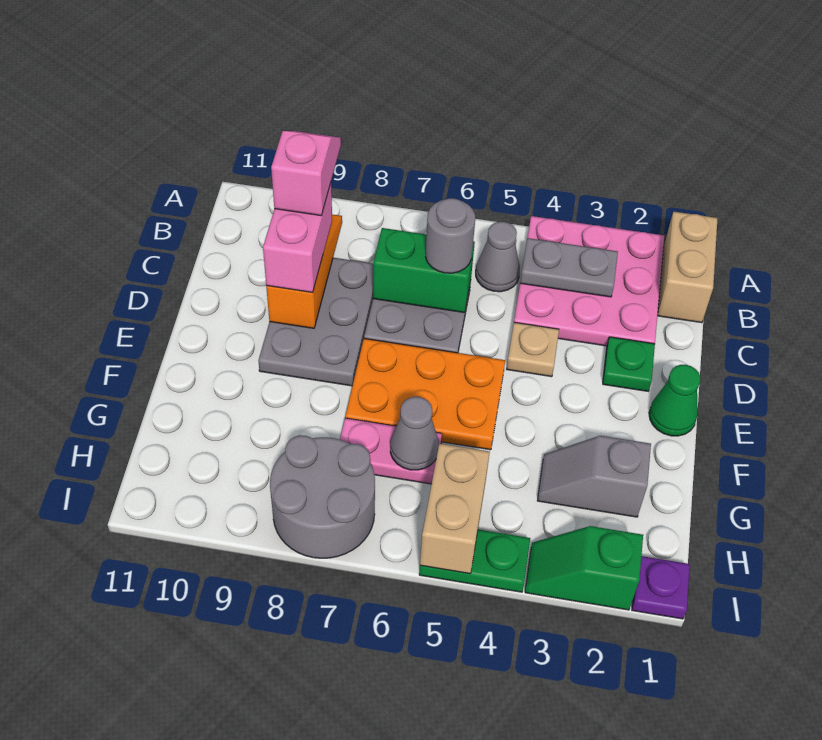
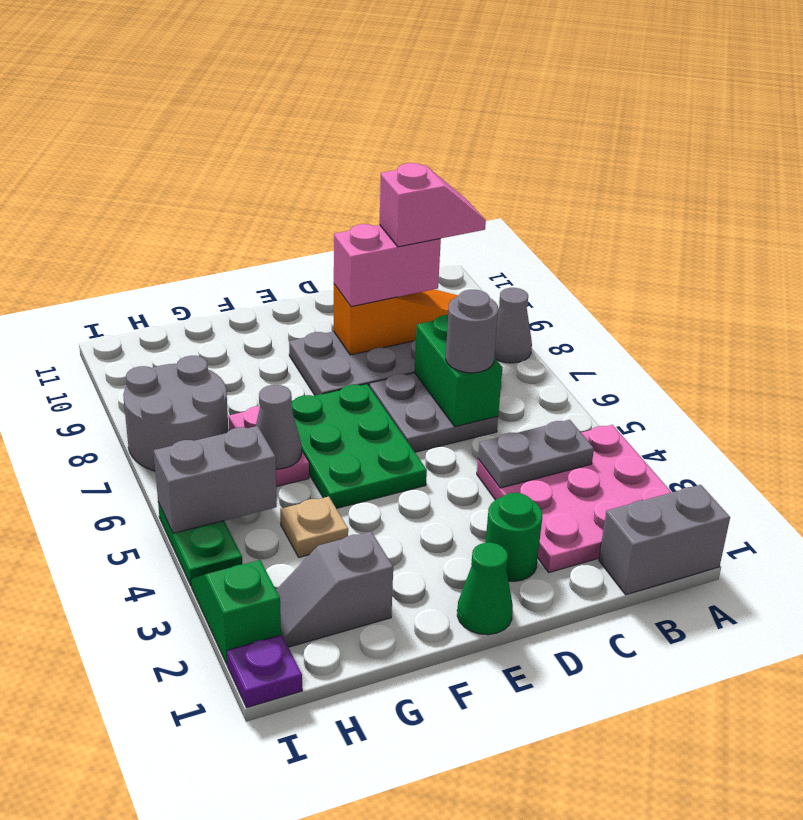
tan brick A1:B1 level 1 -> grey brick A1:B1 level 1
grey plate B3:B4 level 2 -> grey plate B4:C4 level 2
grey cone B5 level 1 -> grey cone A8 level 1
green plate D2 level 1 -> green round brick D2 level 1
tan plate D4 level 1 -> tan plate G4 level 1
orange plate E5:F7 level 1 -> green plate E5:F7 level 1
grey slope G2:G3 level 1 top 2 -> grey slope G2:H2 level 1 top G
tan brick H5:I5 level 2 -> grey brick H5:I5 level 2

